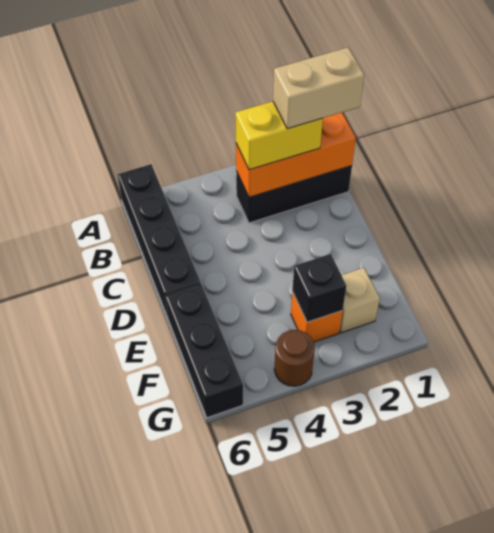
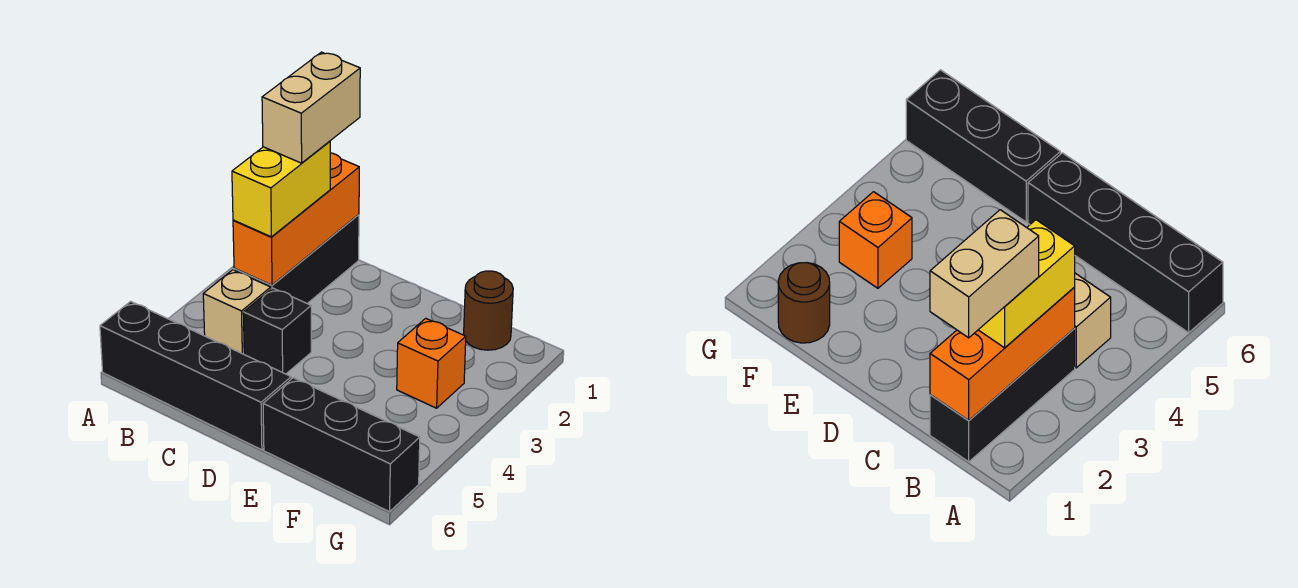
tan brick F2 level 1 -> tan brick B4 level 1
black brick F3 level 2 -> black brick C4 level 1
brown round brick G4 level 1 -> brown round brick F1 level 1

